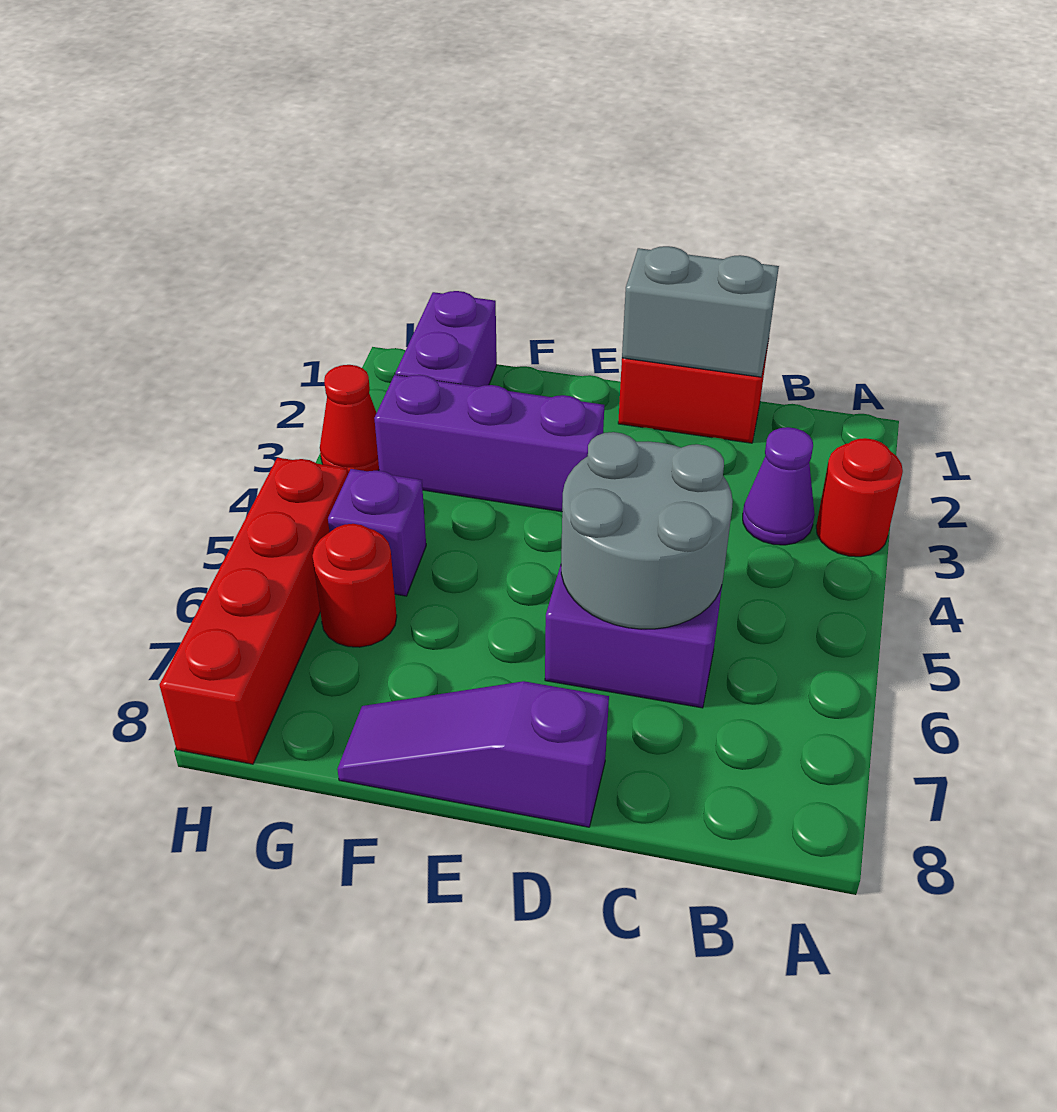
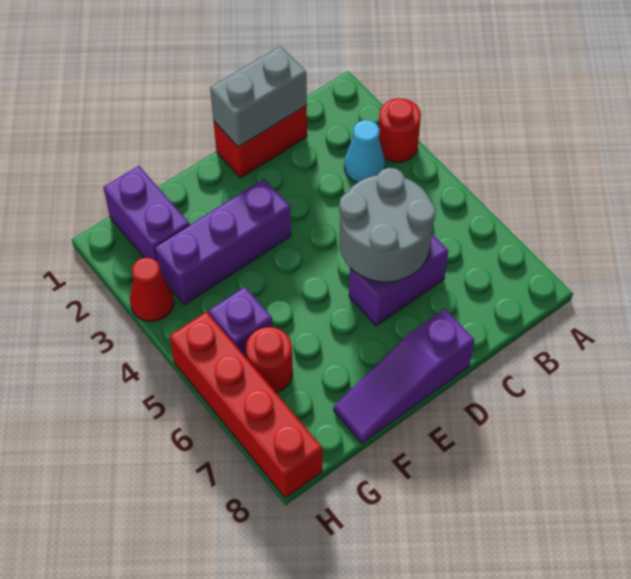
purple cone B3 level 1 -> cyan cone B3 level 1

